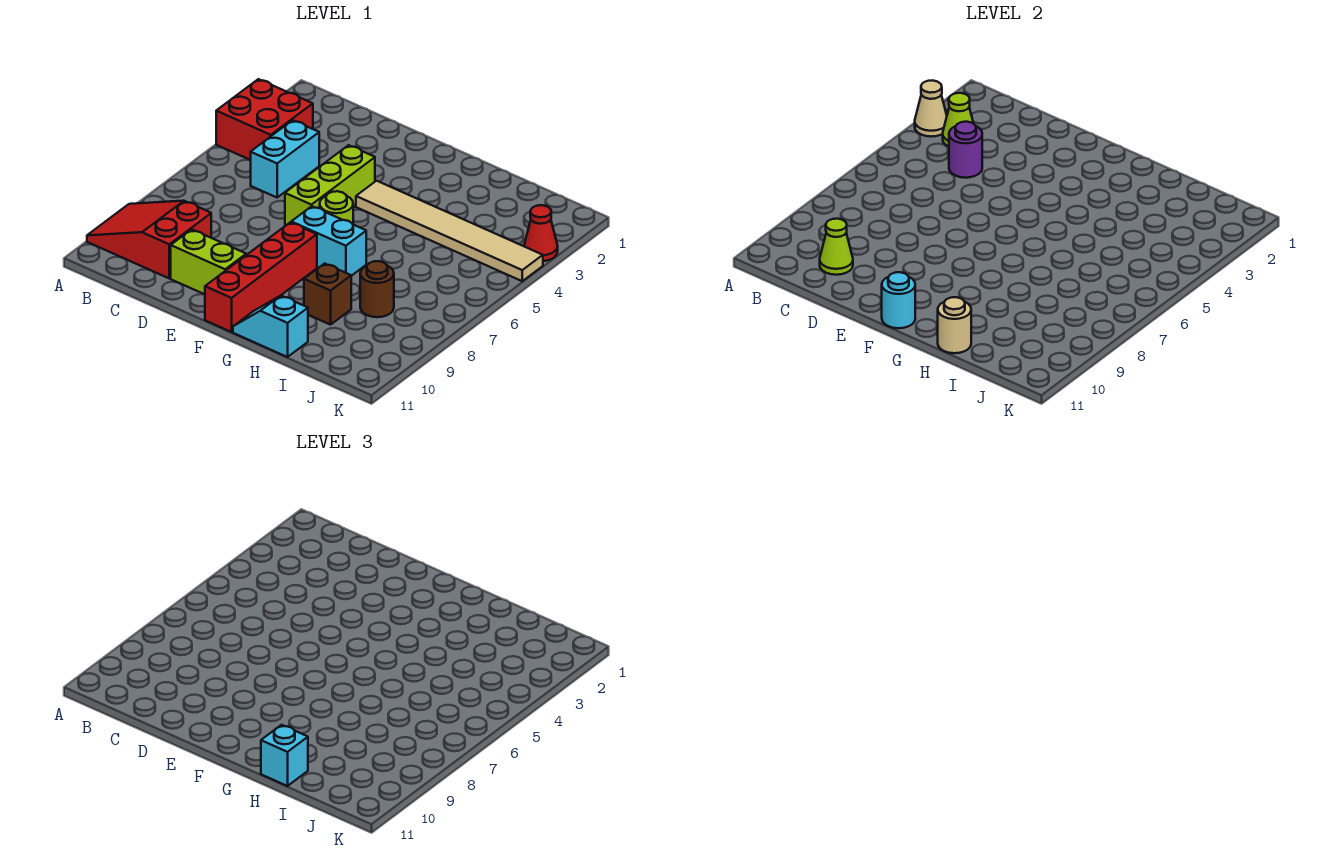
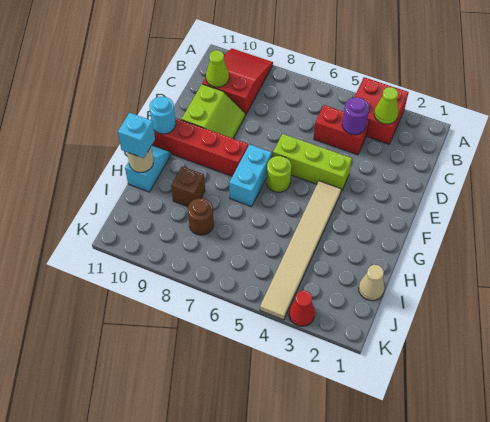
tan cone A3 level 2 -> tan cone I1 level 1
cyan brick C4:C5 level 1 -> red brick C4:C5 level 1

